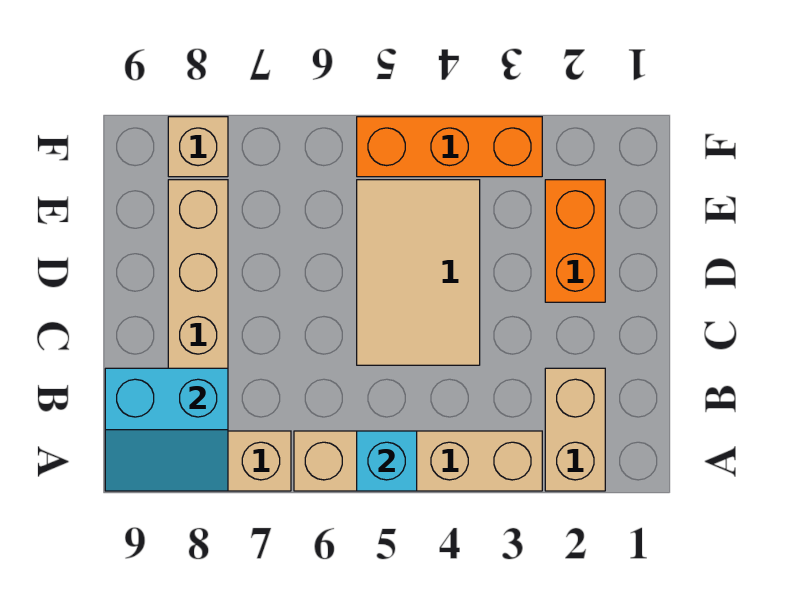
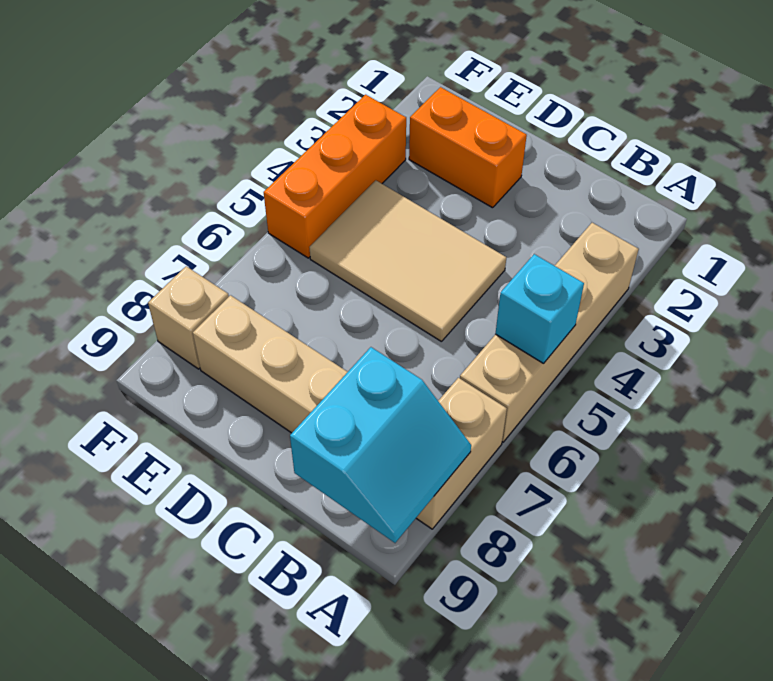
tan brick A2:B2 level 1 -> none

